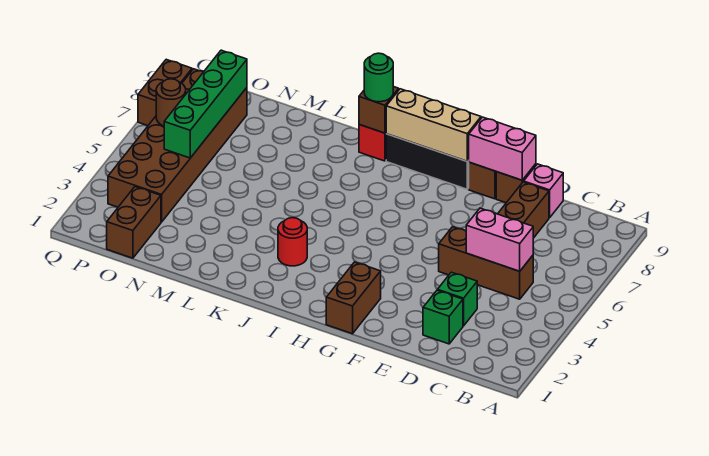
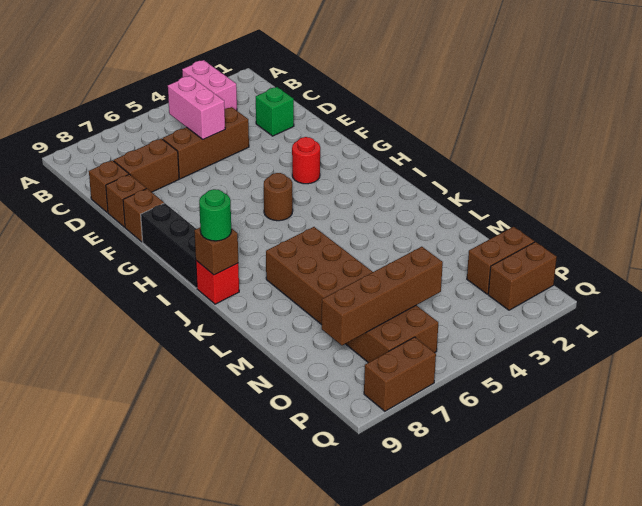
brown brick C5:E5 level 1 -> brown brick D4:D6 level 1
green brick D3 level 1 -> none
pink brick D9 level 1 -> brown brick D9 level 1
pink brick E9:F9 level 2 -> pink brick A3:B3 level 1
brown brick G1:G2 level 1 -> brown brick P1:P2 level 1
tan brick G9:I9 level 2 -> none
red round brick J3 level 1 -> red round brick G3 level 1
brown brick O3:P8 level 1 -> brown brick K6:P7 level 1
green brick O5:O8 level 2 -> brown brick O5:O8 level 2
brown round brick P6 level 2 -> brown round brick H5 level 1

